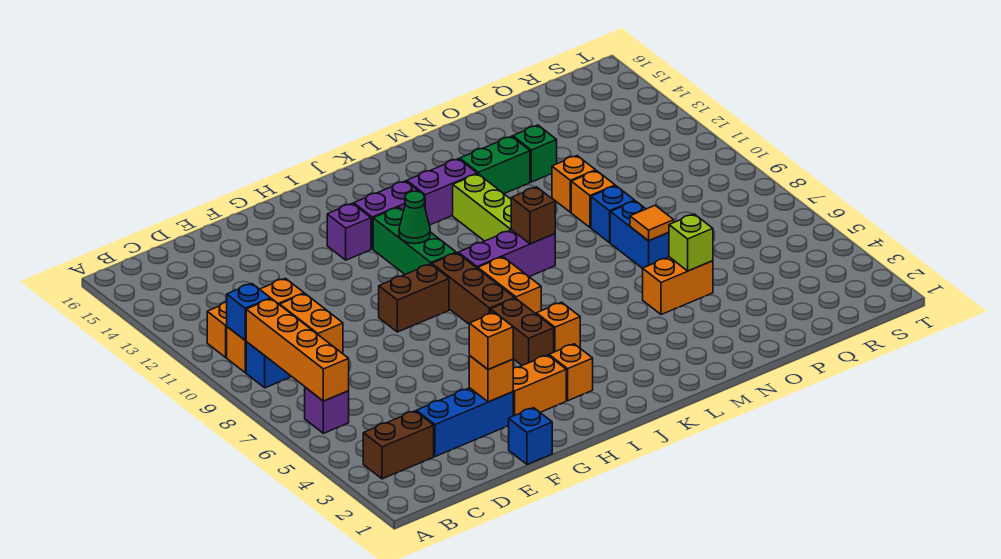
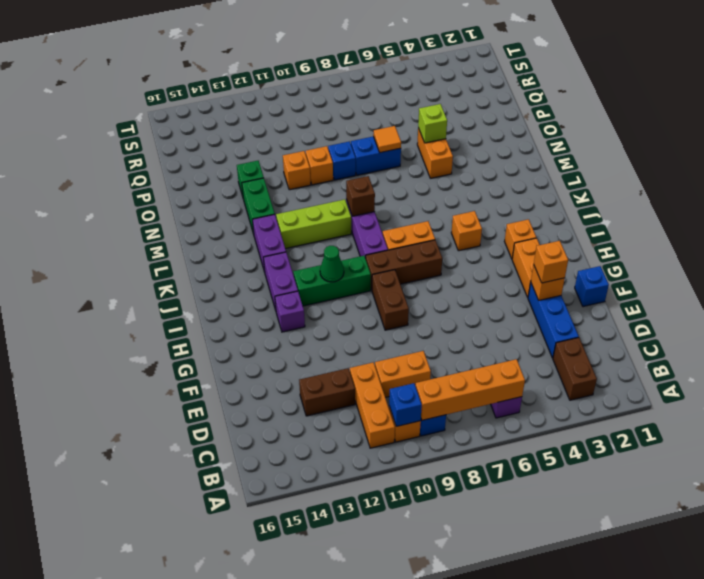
brown brick I5:I6 level 1 -> brown brick D12:D13 level 1

